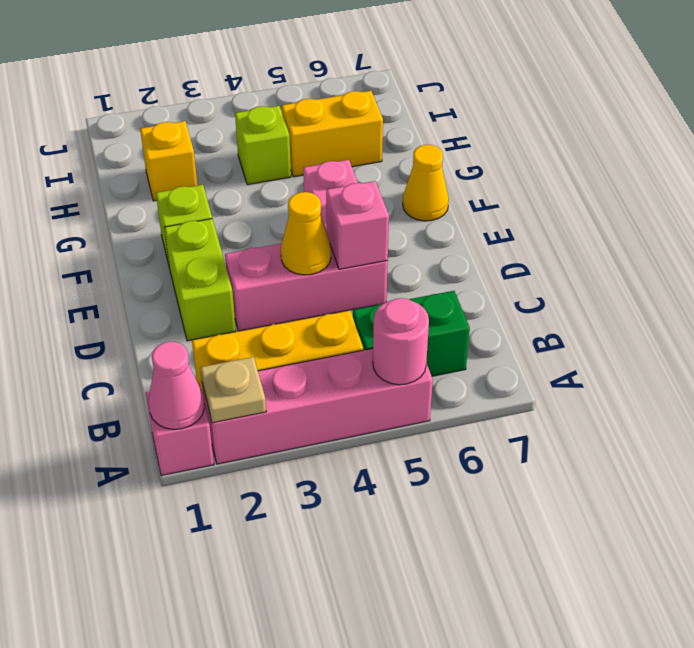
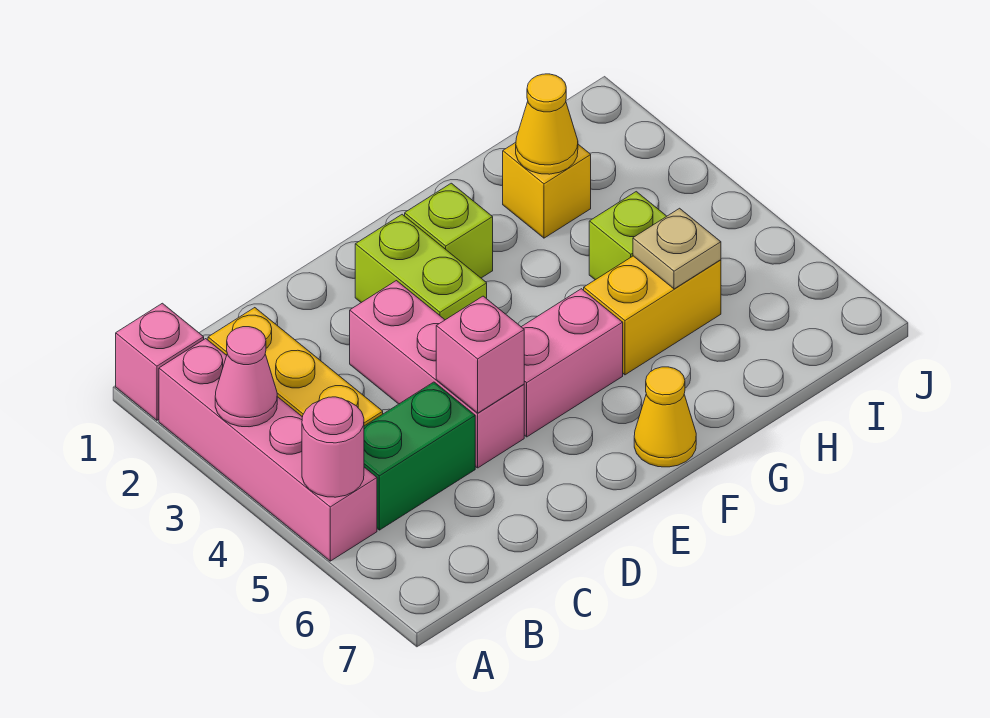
pink cone A1 level 2 -> pink cone A3 level 2
tan plate A2 level 2 -> tan plate H5 level 2
green brick B5:B6 level 1 -> green brick B5:C5 level 1
lime brick D2:E2 level 1 -> lime brick E2:E3 level 1
yellow cone D4 level 2 -> yellow cone H2 level 2
yellow brick H5:H6 level 1 -> yellow brick G5:H5 level 1

